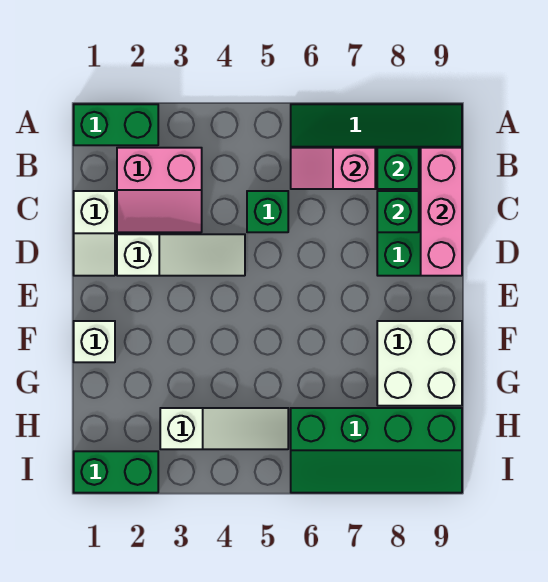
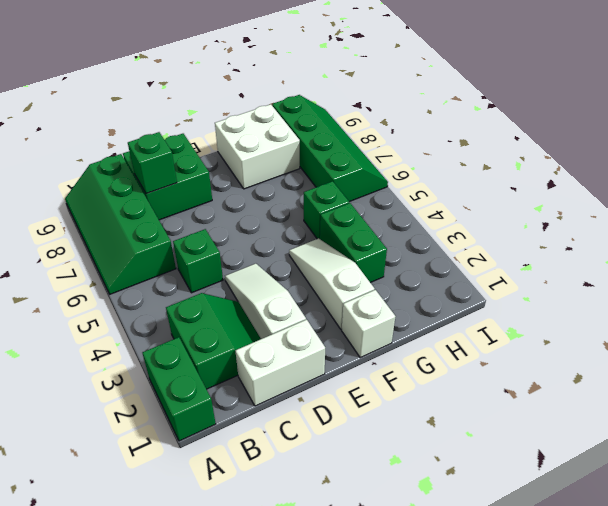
pink slope B2:C3 level 1 top B -> green slope B2:C3 level 1 top B
pink slope B6:B7 level 2 top 7 -> none
green brick B8 level 2 -> green brick G5 level 1
pink brick B9:D9 level 2 -> none
white slope C1:D1 level 1 top C -> white brick C1:D1 level 1
white slope H3:H5 level 1 top 3 -> white slope F2:F4 level 1 top 2
green brick I1:I2 level 1 -> green brick G3:G4 level 1

